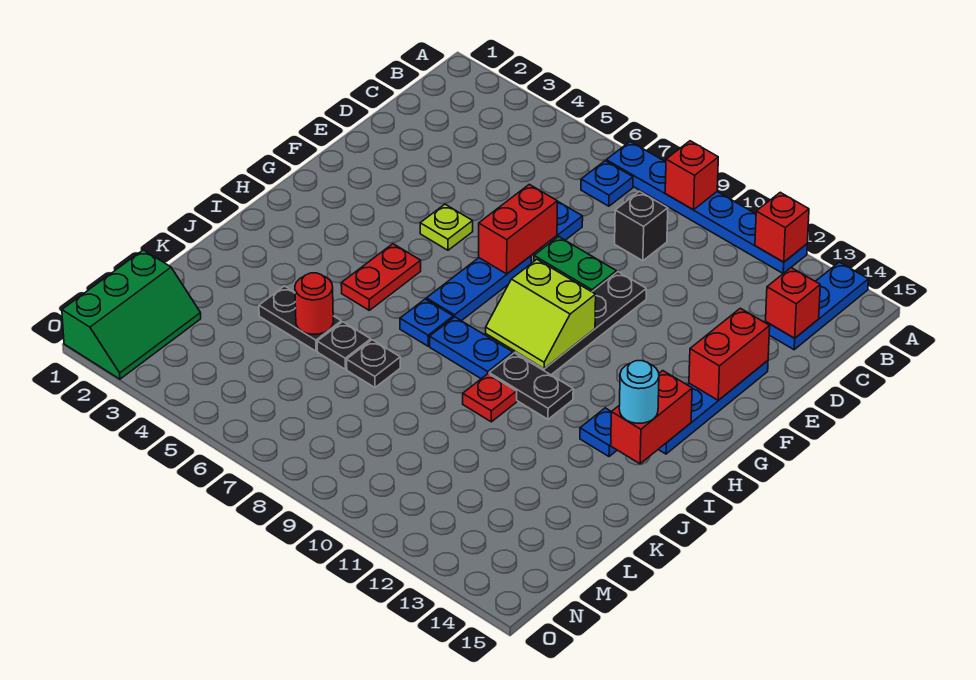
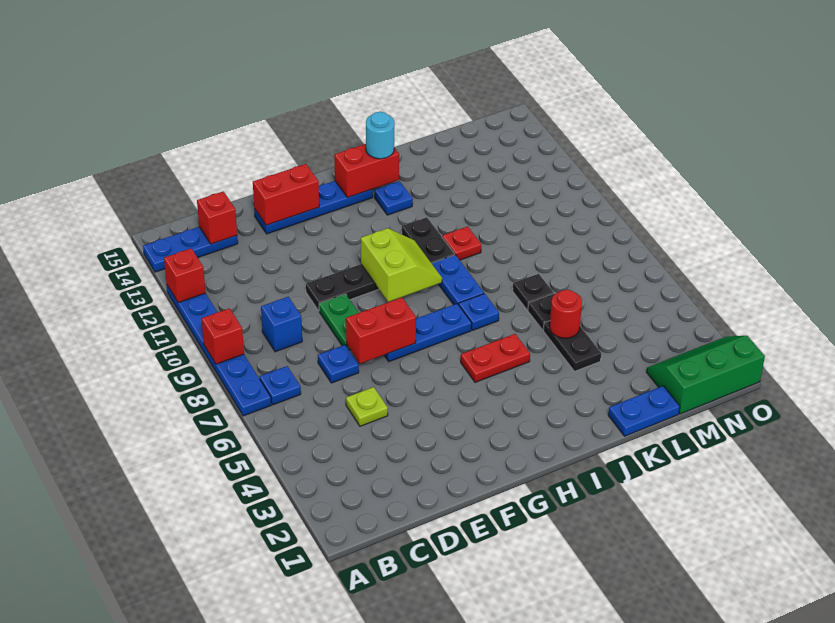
black brick C9 level 1 -> blue brick C9 level 1
lime plate F5 level 1 -> lime plate D5 level 1
none -> blue plate K1:L1 level 1

